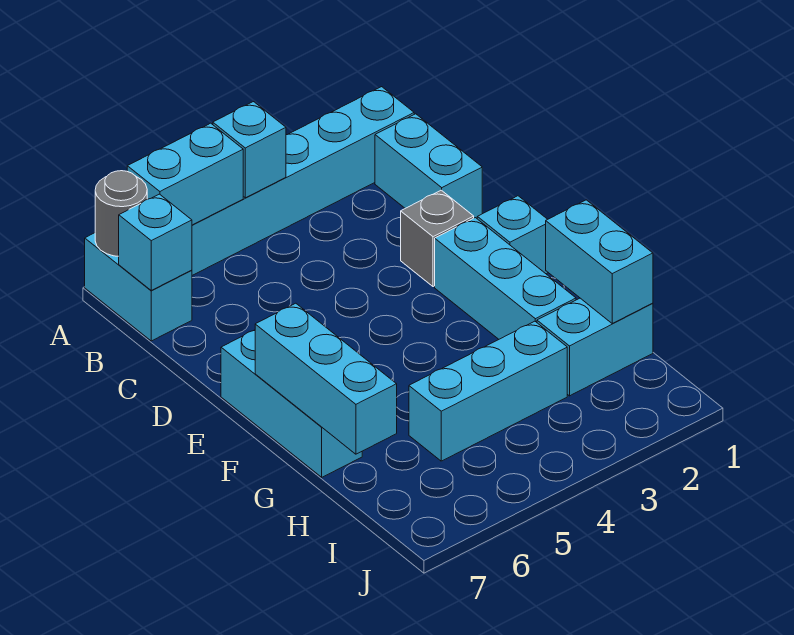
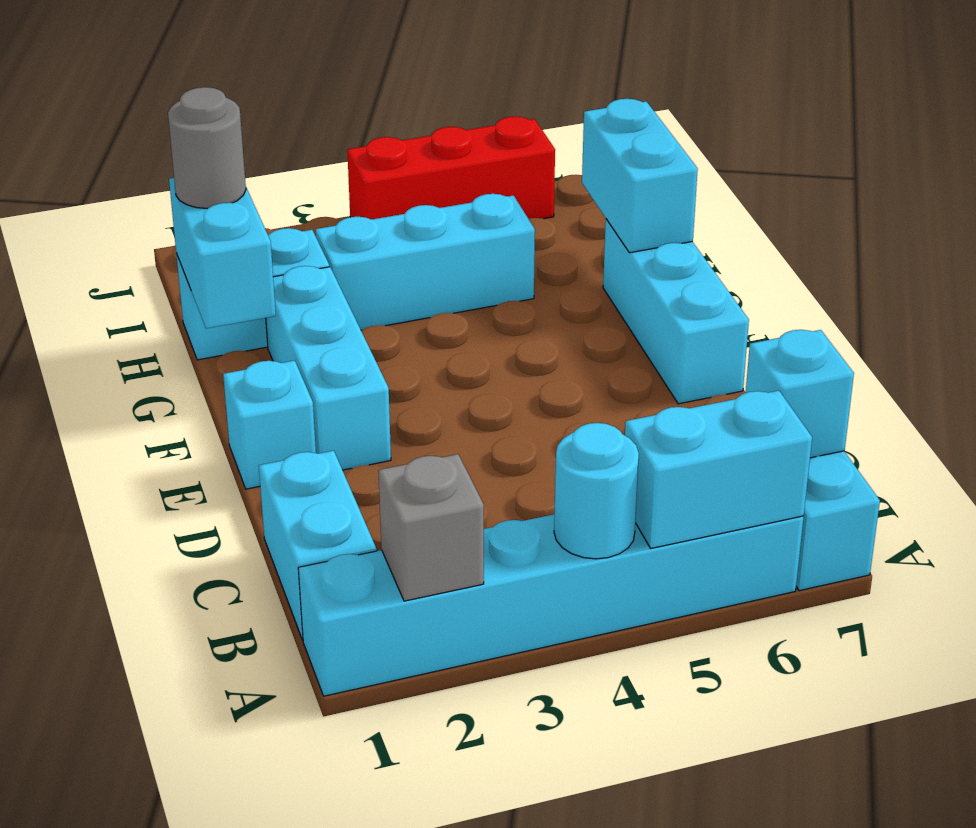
cyan brick A4 level 2 -> cyan round brick A4 level 2
grey round brick A7 level 2 -> grey round brick H1 level 3
grey brick D2 level 1 -> grey brick A2 level 2
cyan brick F7:H7 level 2 -> cyan brick G7:H7 level 2
none -> red brick J4:J6 level 1

